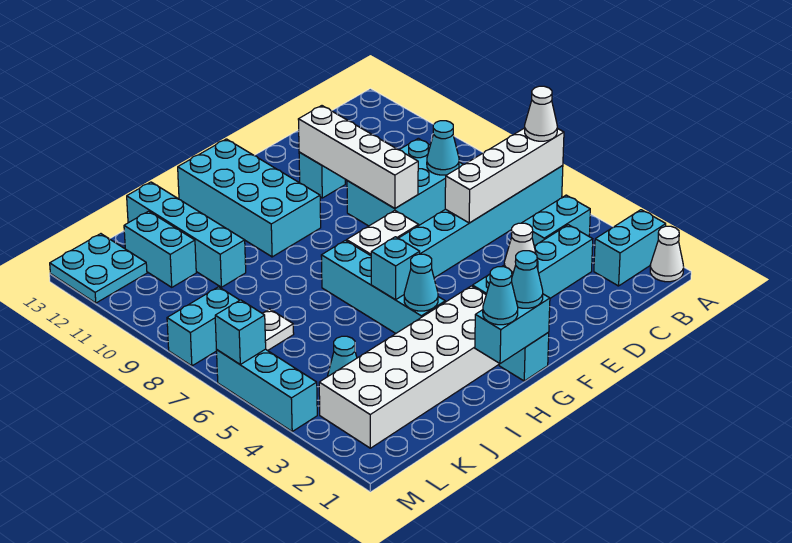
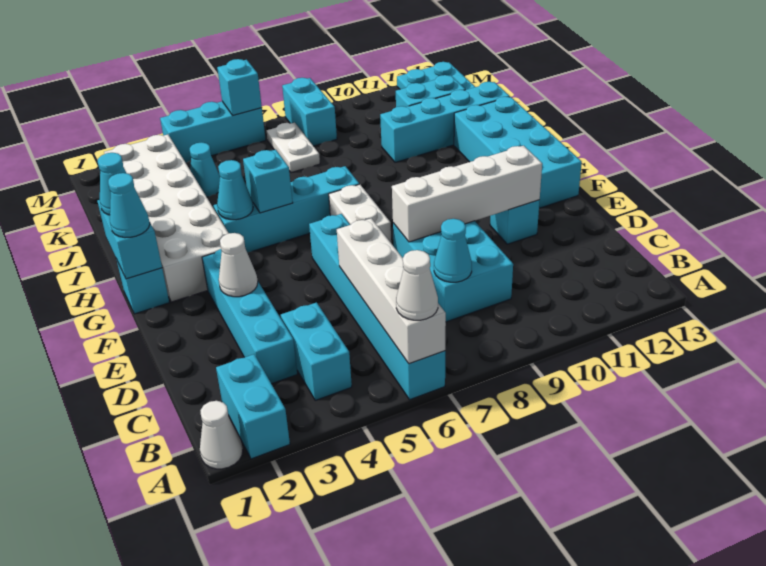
cyan brick G10:H13 level 1 -> cyan brick F12:I13 level 1

